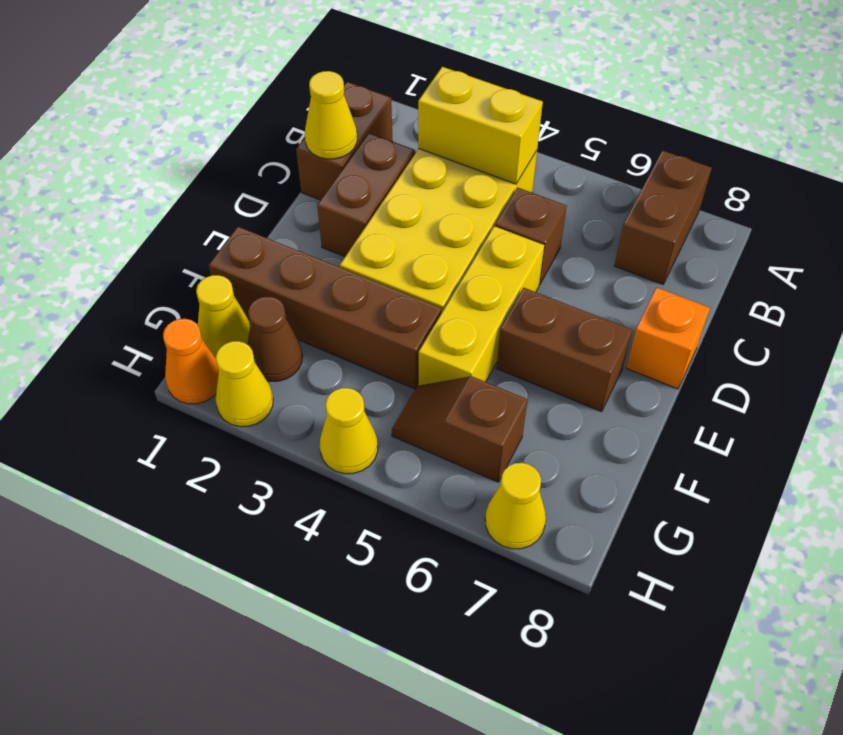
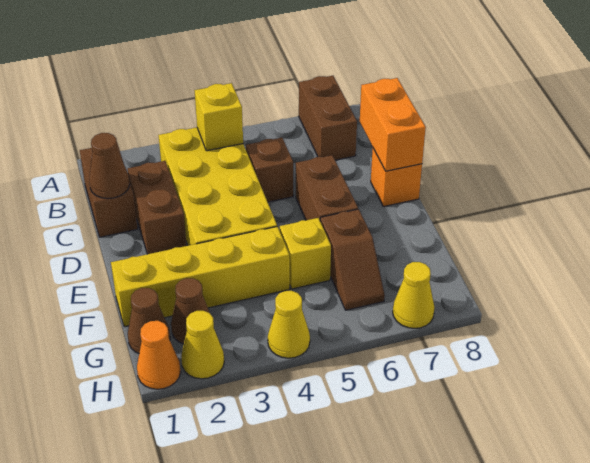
yellow brick B3:B4 level 2 -> yellow brick B4 level 2
yellow cone C1 level 2 -> brown cone C1 level 2
none -> orange brick C8:D8 level 2
yellow brick D5:F5 level 1 -> yellow brick F5 level 1
brown brick E6:E7 level 1 -> brown brick D6:E6 level 1
brown brick F1:F4 level 1 -> yellow brick F1:F4 level 1
yellow cone G1 level 1 -> brown cone G1 level 1
brown slope G5:G6 level 1 top 6 -> brown slope F6:G6 level 1 top F

